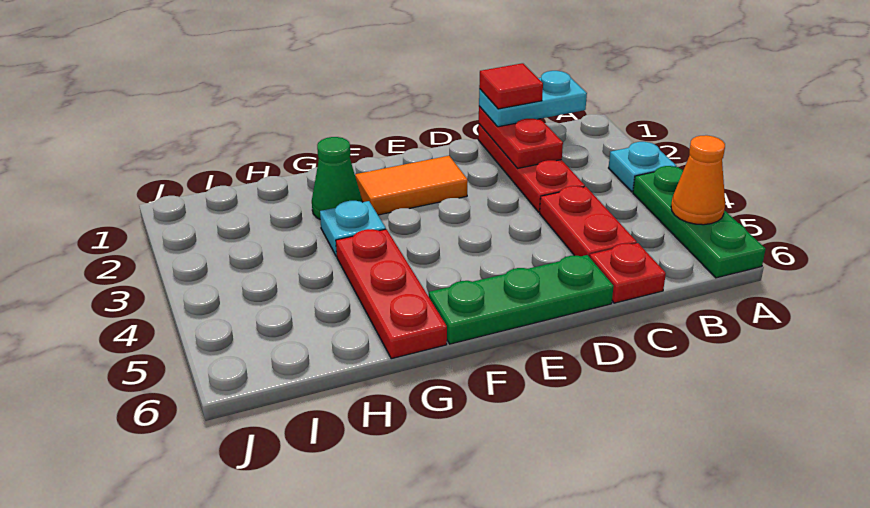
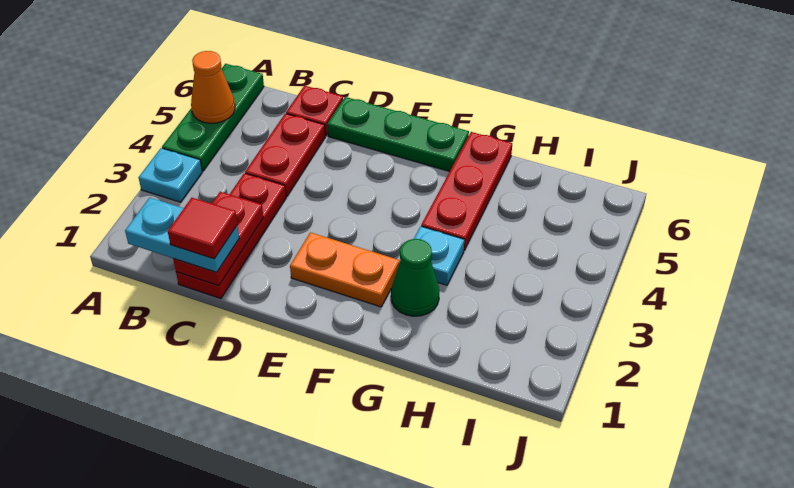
orange tile E2:F2 level 1 -> orange plate E2:F2 level 1

